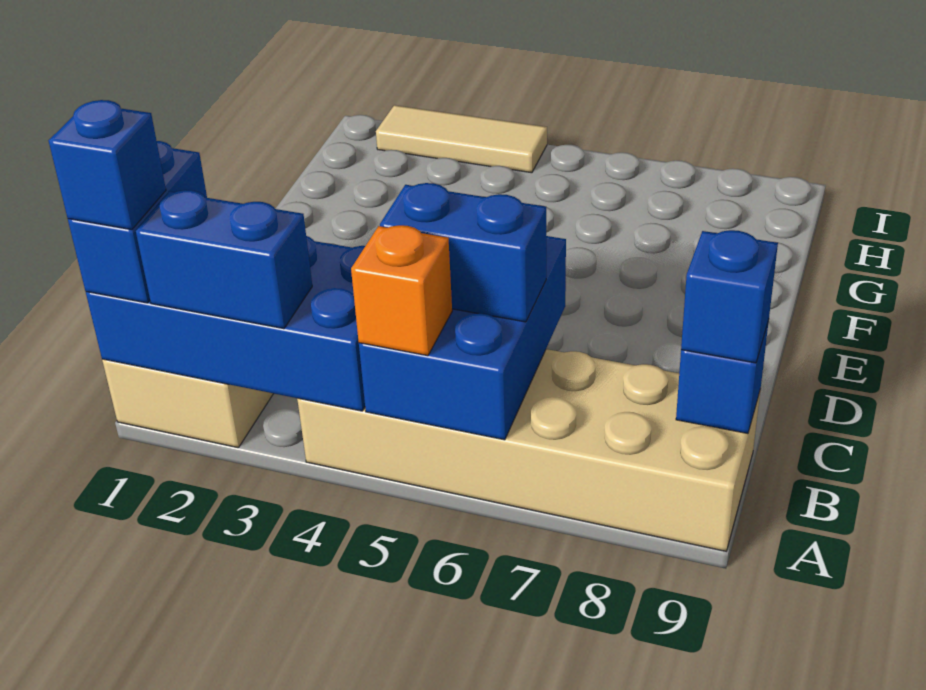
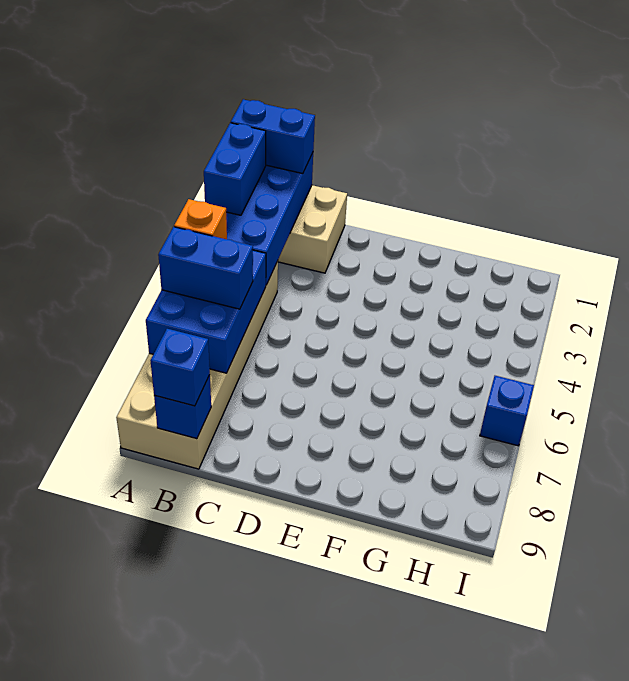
blue brick A1 level 4 -> blue brick I6 level 1
blue brick A5:C6 level 2 -> blue brick A5:B7 level 2
blue brick B5:B6 level 3 -> blue brick A6:B6 level 3
tan tile I2:I4 level 1 -> none

